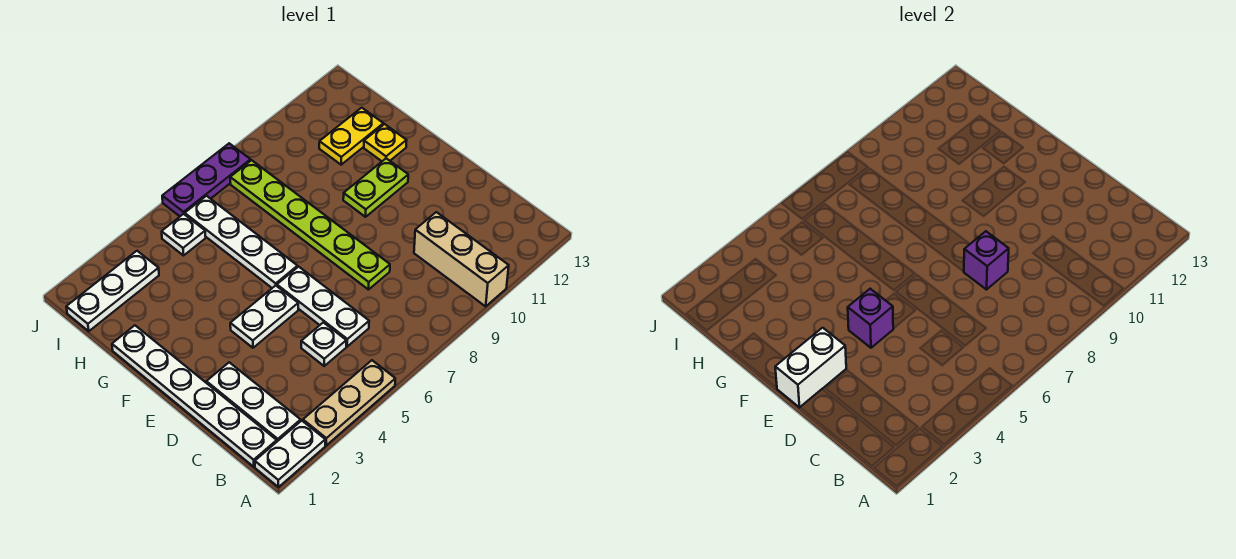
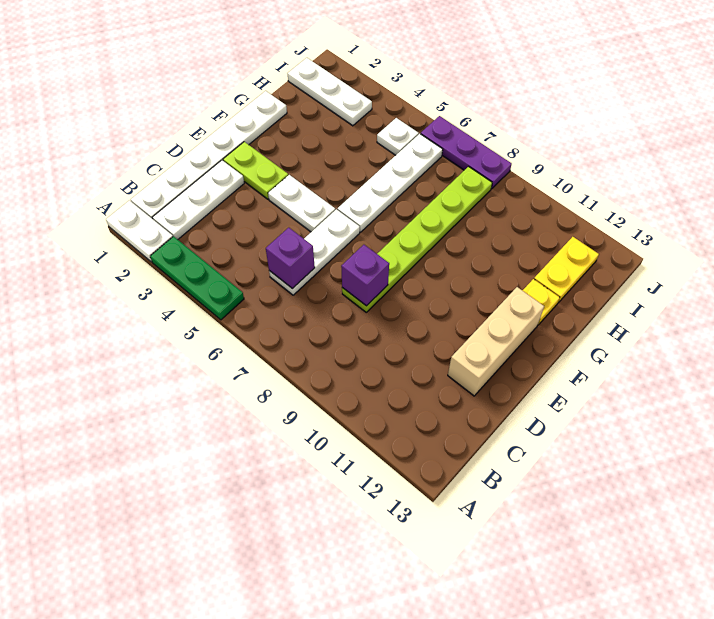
tan plate A3:A5 level 1 -> green plate A3:A5 level 1
tan brick A10:C10 level 1 -> tan brick D12:F12 level 1
white plate C5 level 1 -> none
white brick E1:E2 level 2 -> none
purple brick E4 level 2 -> purple brick C6 level 2
lime plate F10:F11 level 1 -> lime plate E2:E3 level 1
yellow plate H11:H12 level 1 -> yellow plate H12:I12 level 1

